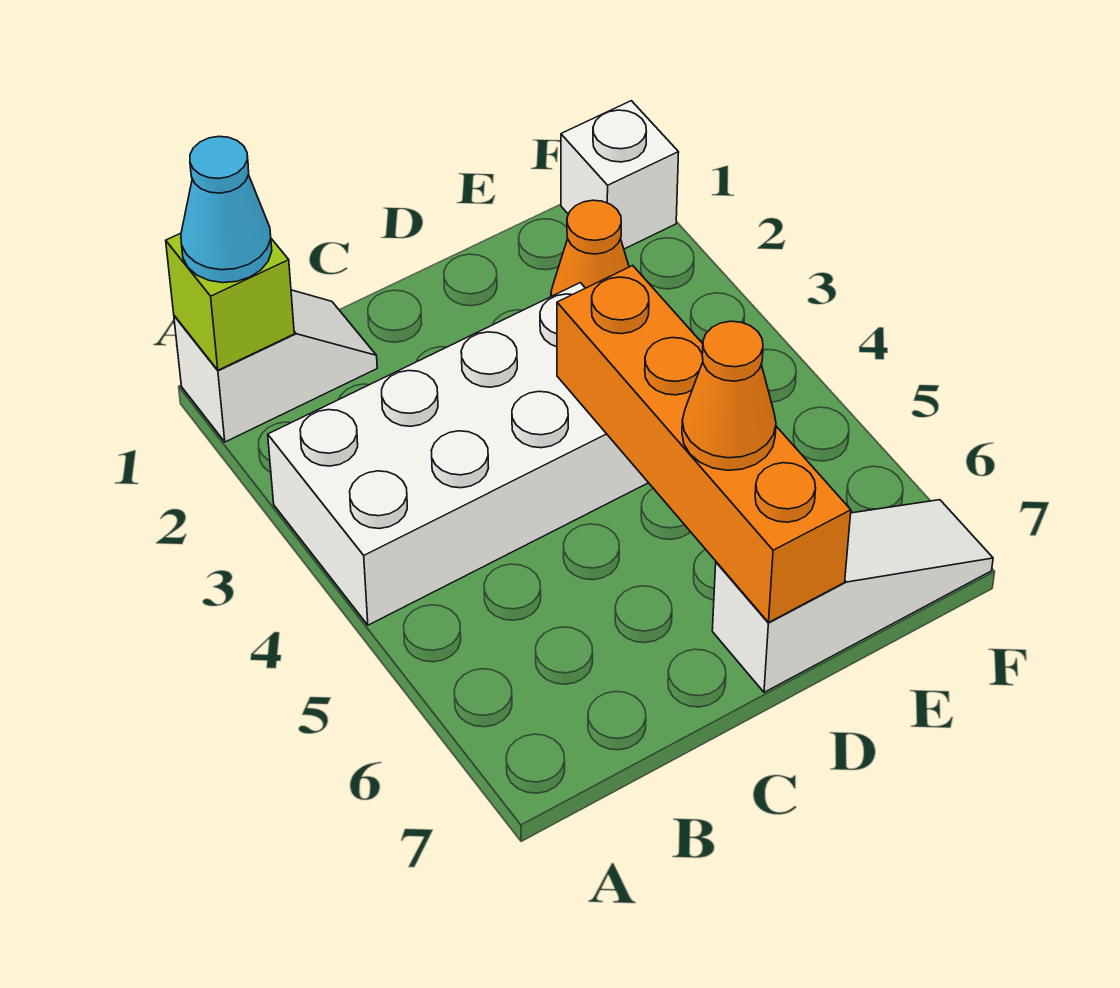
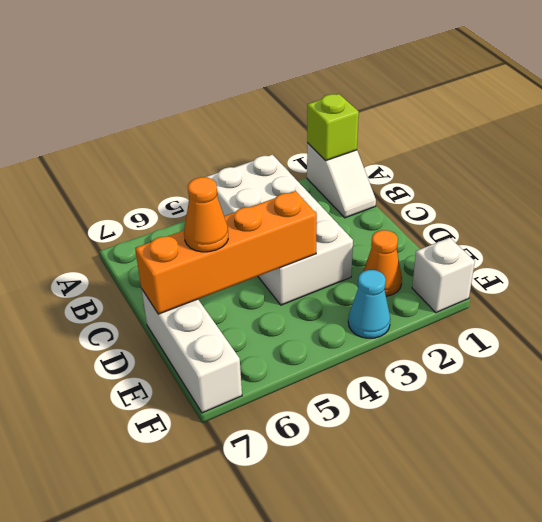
cyan cone A1 level 3 -> cyan cone F3 level 1
white slope D7:F7 level 1 top D -> white brick D7:F7 level 1

